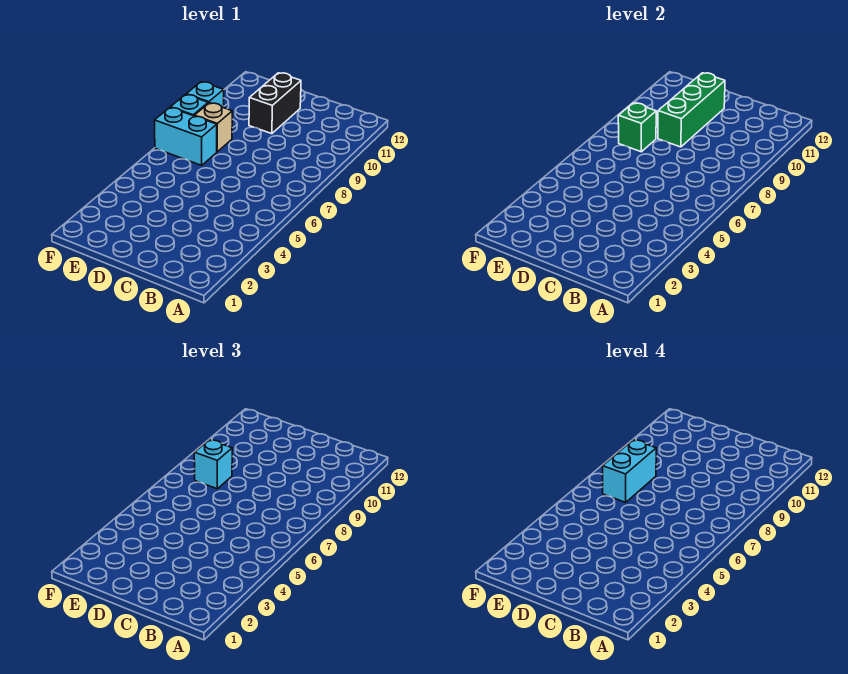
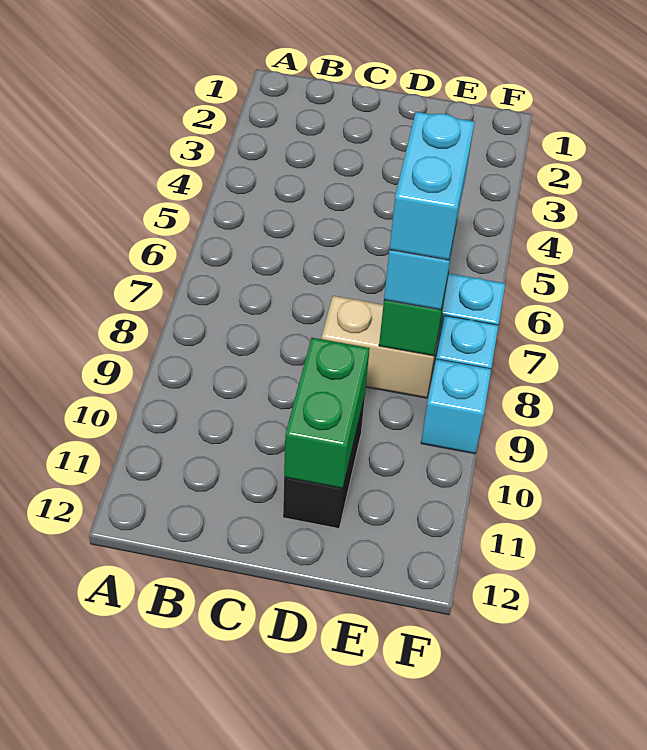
green brick D9:D11 level 2 -> green brick D10:D11 level 2
tan brick E8 level 1 -> tan brick D8:E8 level 1

